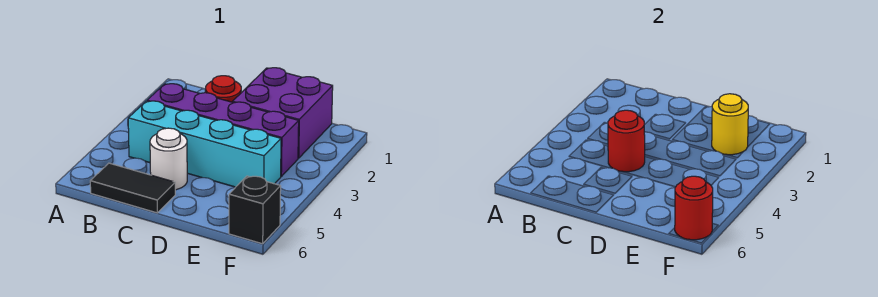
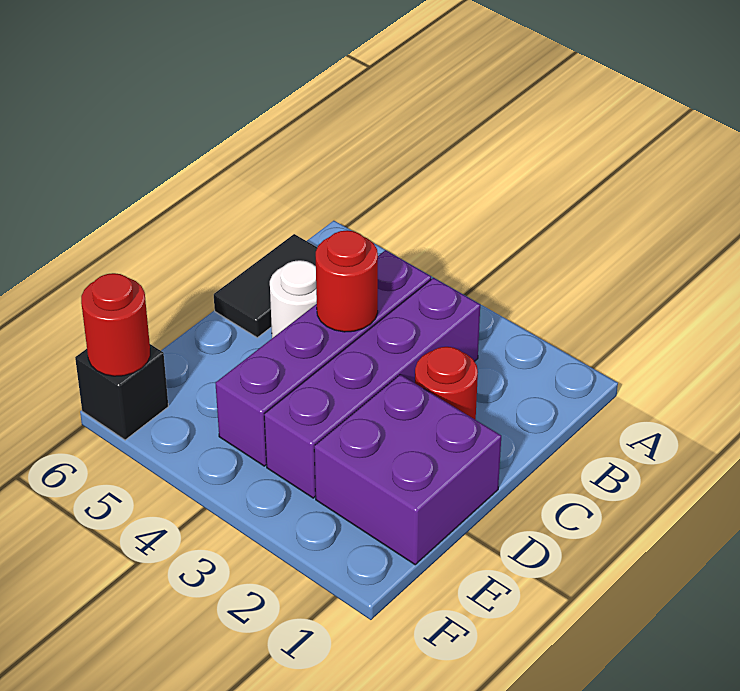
cyan brick B4:E4 level 1 -> purple brick B4:E4 level 1
yellow round brick E2 level 2 -> none

